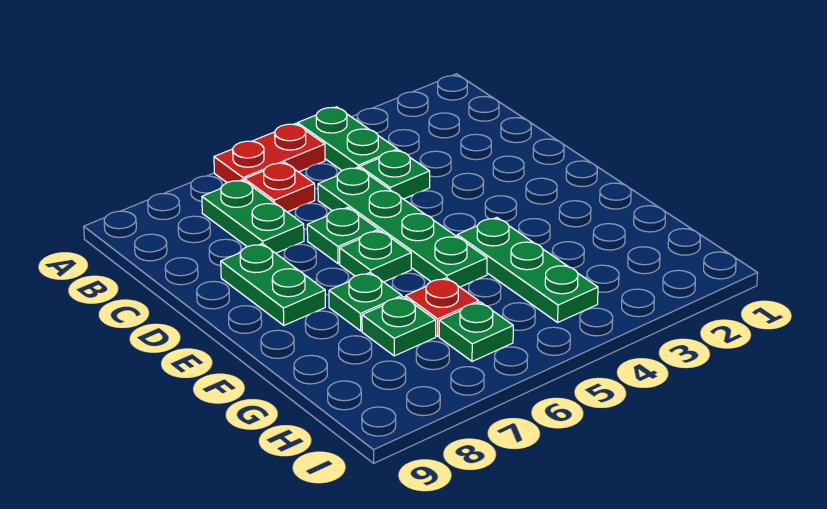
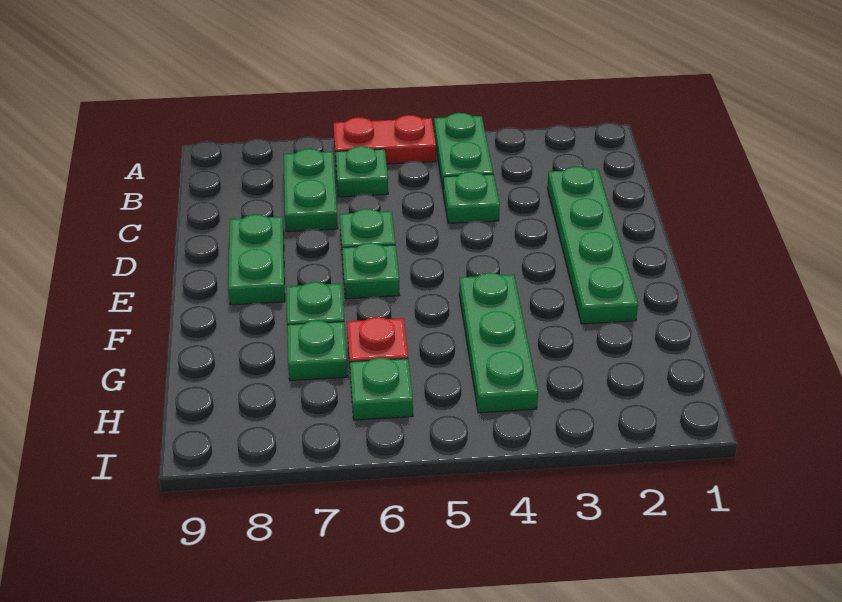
red plate B6 level 1 -> green plate B6 level 1
green plate C5:F5 level 1 -> green plate C2:F2 level 1

